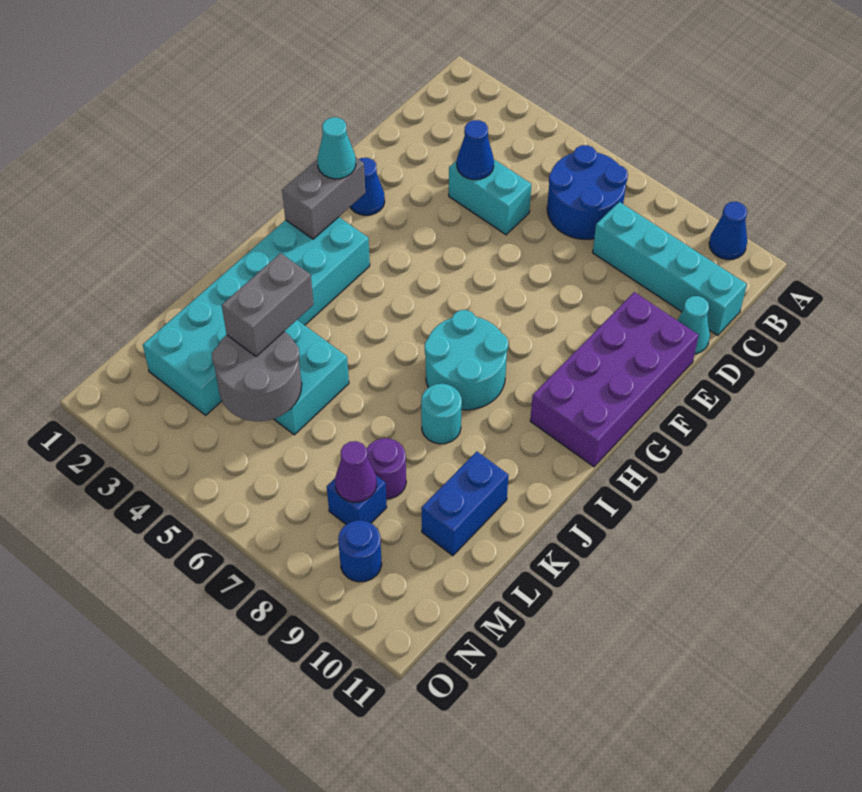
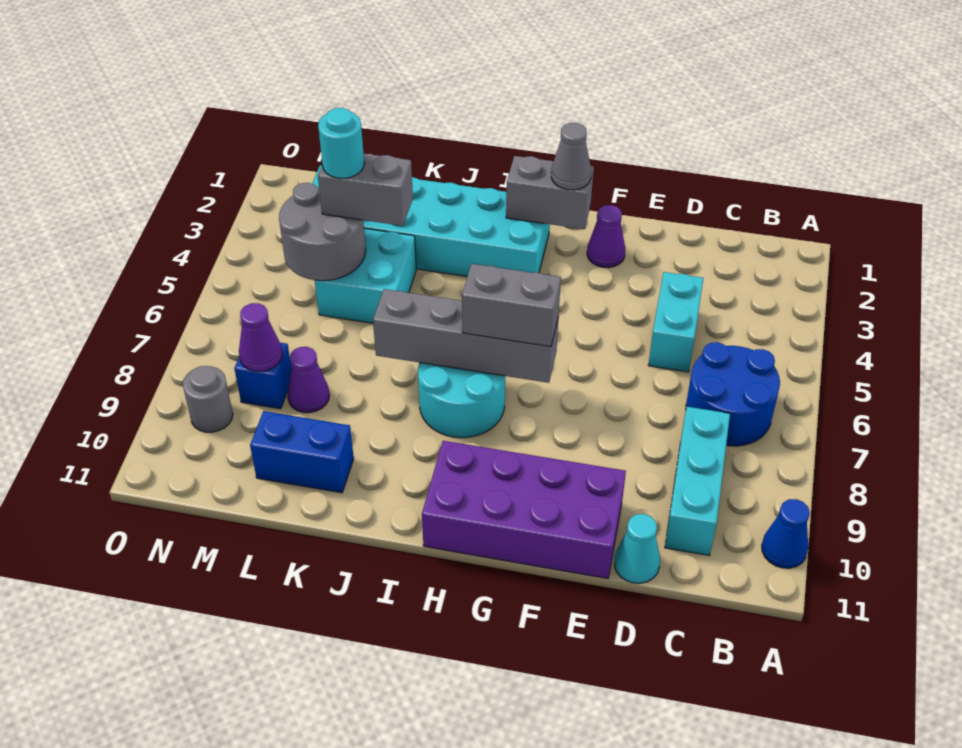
cyan brick C8:C11 level 1 -> cyan brick C8:C10 level 1
blue cone D4 level 2 -> none
blue cone F2 level 1 -> purple cone F2 level 1
cyan cone G2 level 3 -> grey cone G2 level 3
none -> grey brick G7:J7 level 2
none -> grey brick G7:H7 level 3
cyan round brick J8 level 1 -> cyan round brick L4 level 4
purple round brick L8 level 1 -> purple cone L8 level 1
blue round brick N9 level 1 -> grey round brick N9 level 1

